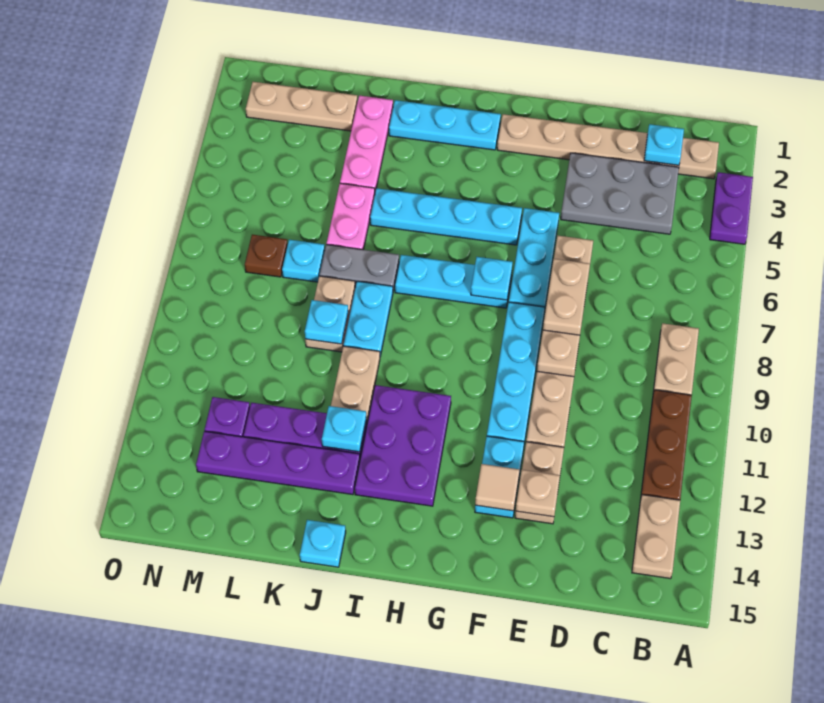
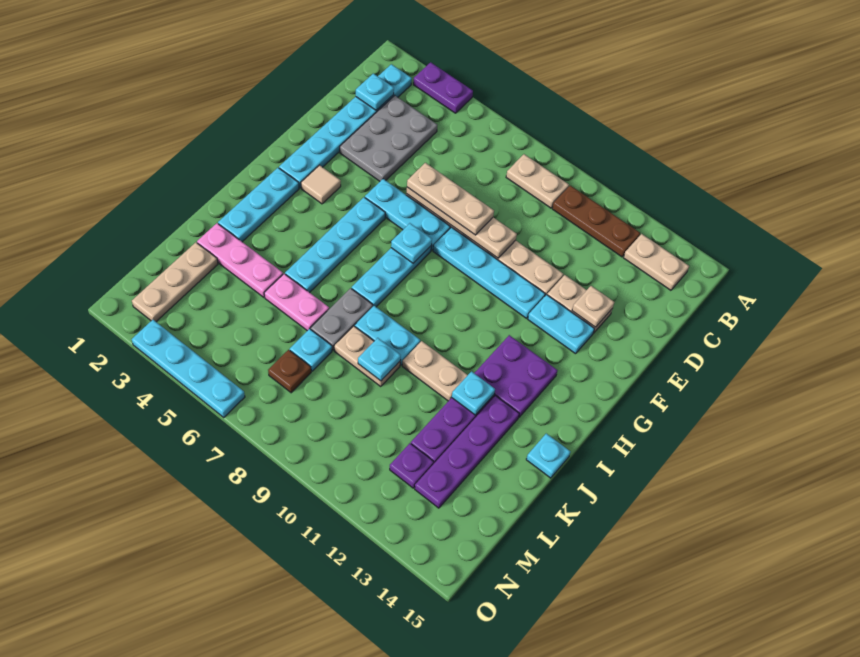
tan plate B2:G2 level 1 -> cyan plate B2:G2 level 1
tan plate E7:E8 level 3 -> tan plate E6:E8 level 3
tan tile F13 level 2 -> tan tile G3 level 1
purple plate H11:I13 level 1 -> purple plate H12:I13 level 1
none -> cyan plate O3:O6 level 1

